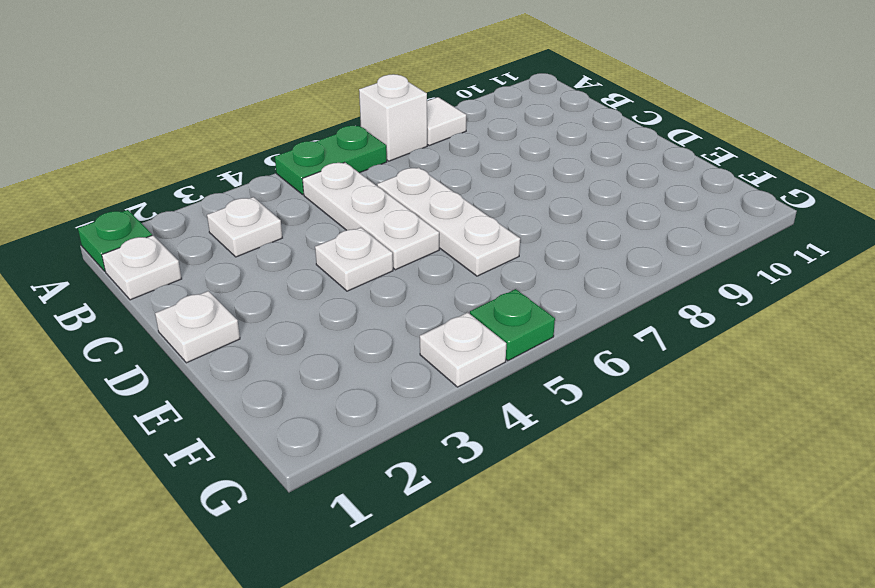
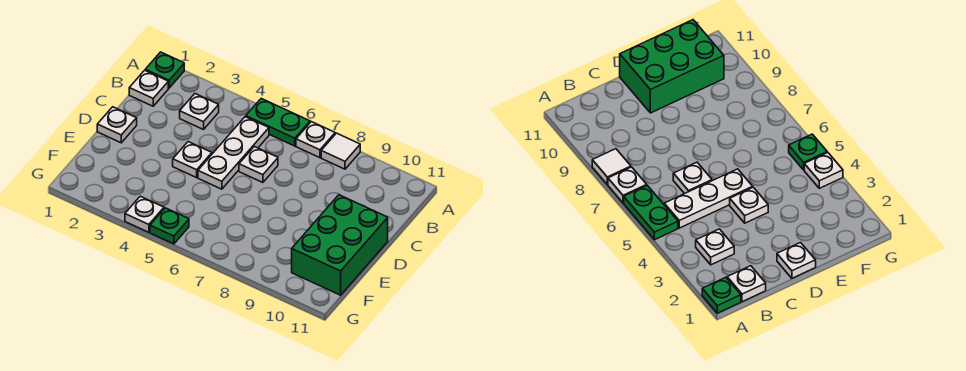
white brick A7 level 1 -> white plate A7 level 1
white plate C6:E6 level 1 -> white plate C6 level 1
none -> green brick D10:F11 level 1

